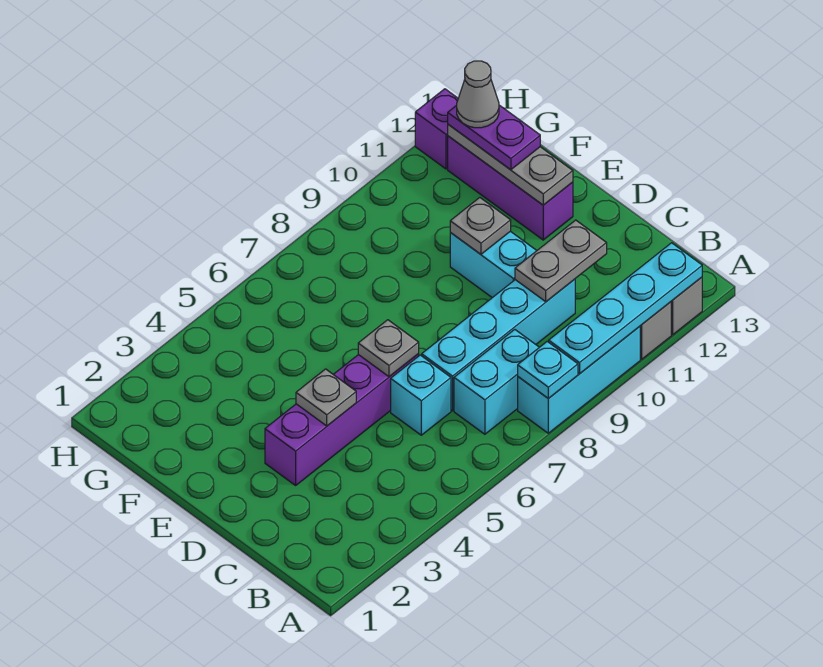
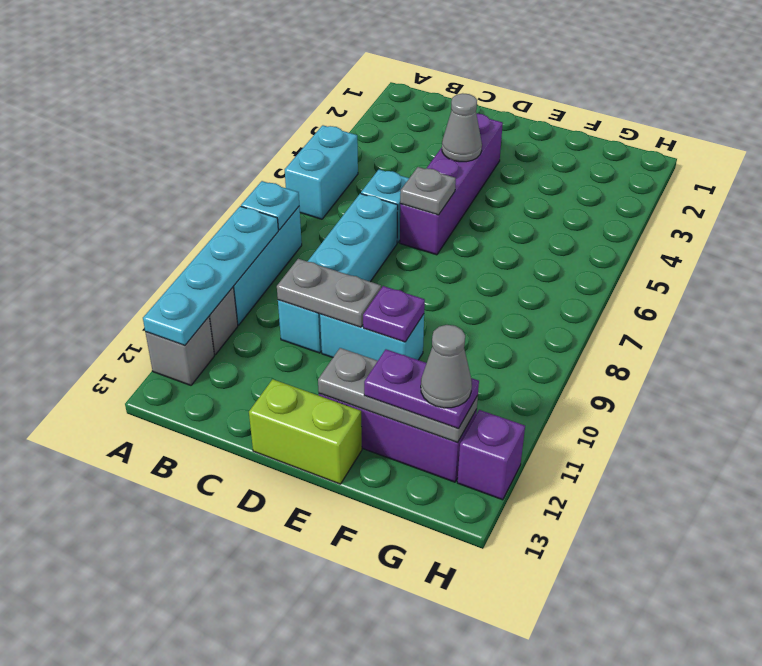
cyan brick B7:B8 level 1 -> cyan brick A5:A6 level 1
grey plate C10:C11 level 2 -> grey plate C10:D10 level 2
grey plate D4 level 2 -> grey cone D4 level 2
none -> lime brick D13:E13 level 1
grey plate E10 level 2 -> purple plate E10 level 2

